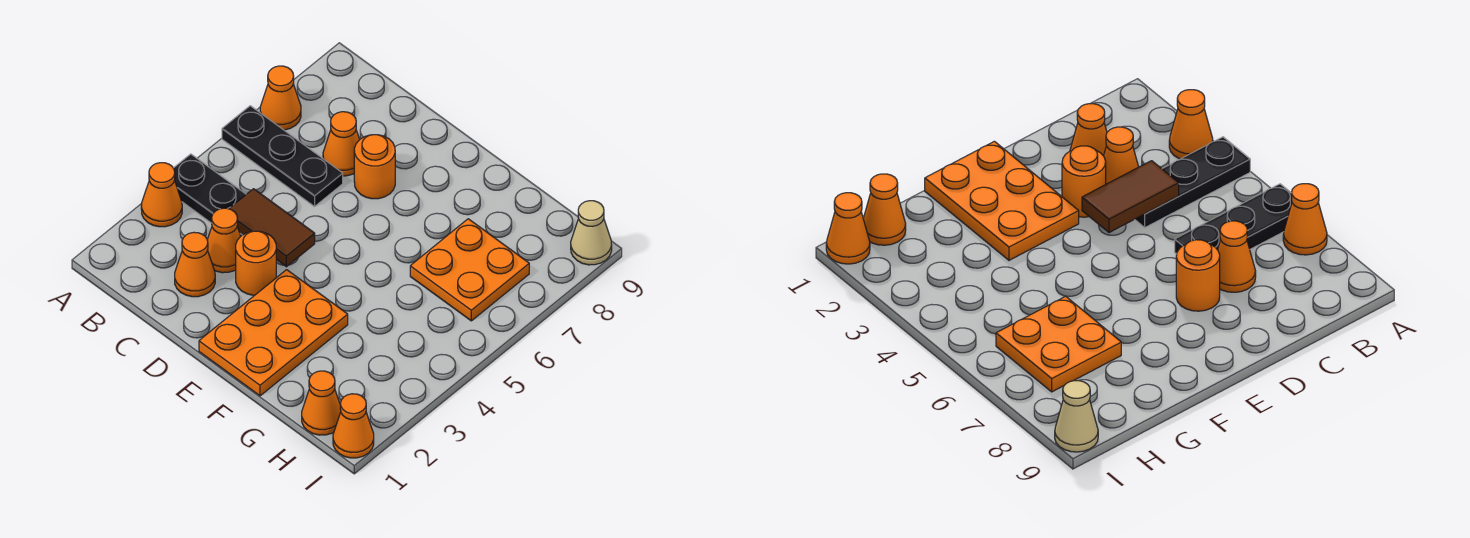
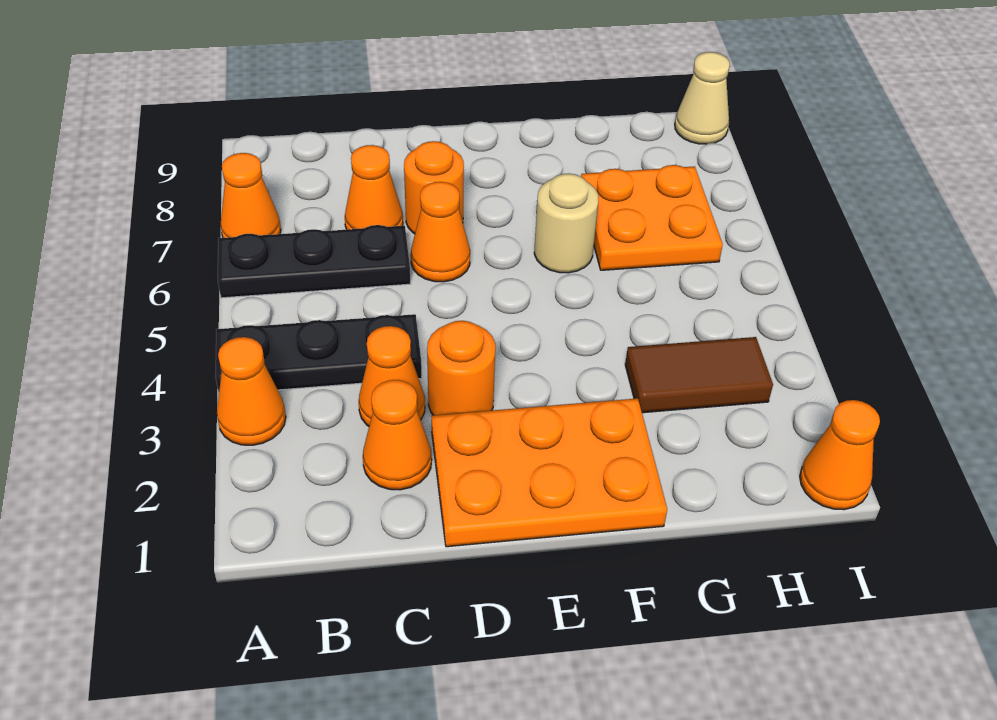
brown tile C4:D4 level 2 -> brown tile G3:H3 level 1
orange plate E1:F3 level 1 -> orange plate D1:F2 level 1
none -> tan round brick F6 level 1
orange cone H1 level 1 -> orange cone D6 level 1

